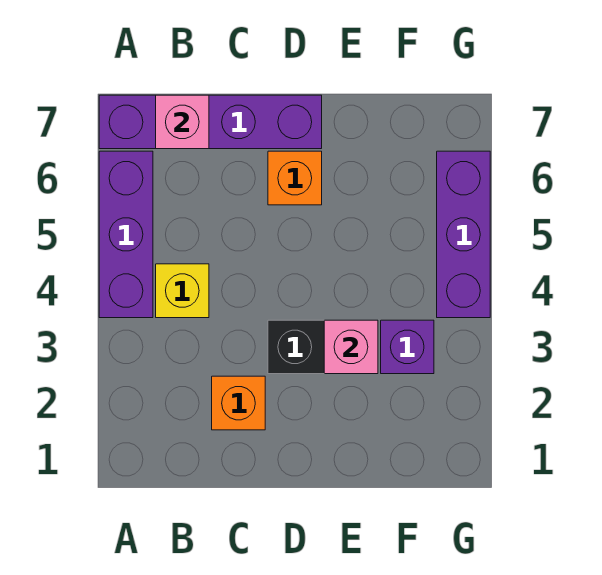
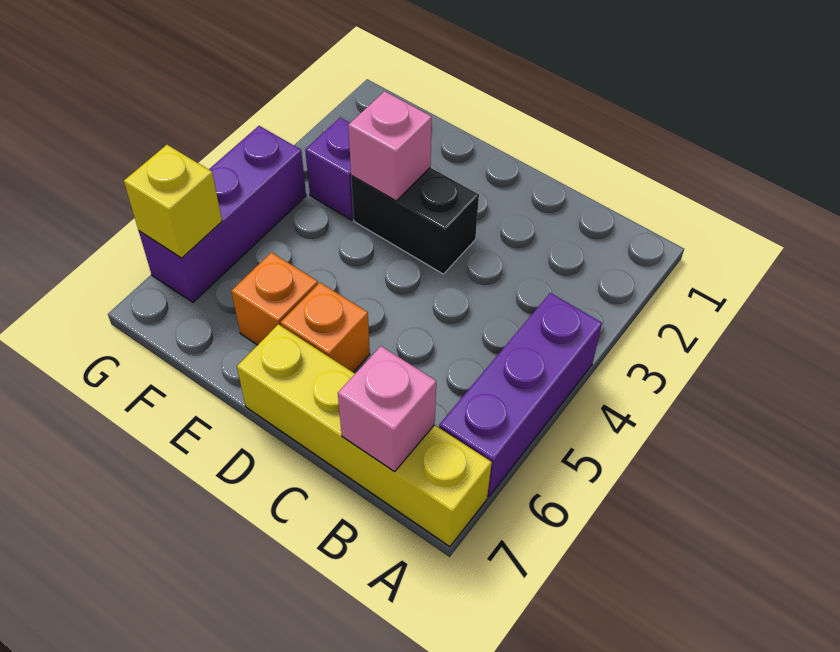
purple brick A7:D7 level 1 -> yellow brick A7:D7 level 1
yellow brick B4 level 1 -> yellow brick G6 level 2
orange brick C2 level 1 -> orange brick E6 level 1

